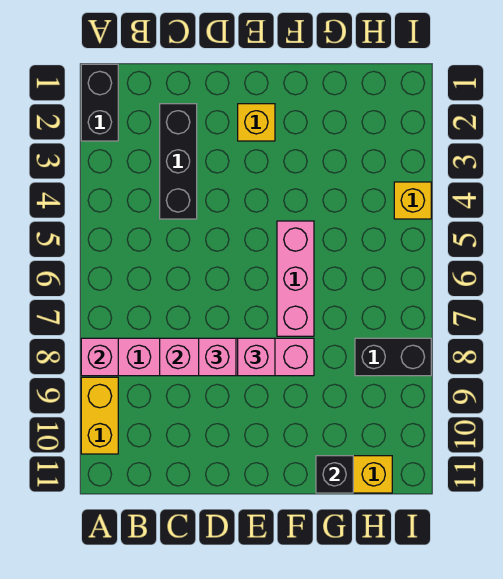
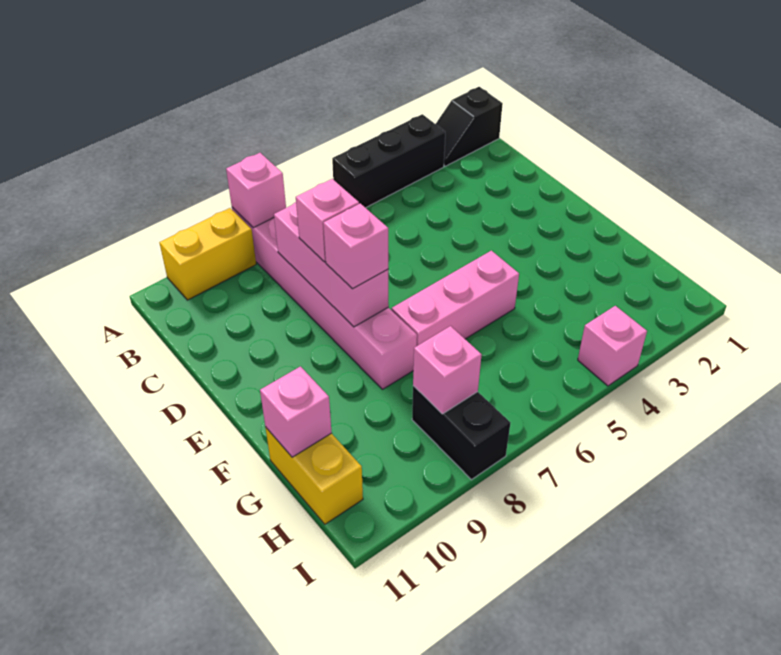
black brick A1:A2 level 1 -> black slope A1:A2 level 1 top 1
black brick C2:C4 level 1 -> black brick A3:A5 level 1
yellow brick E2 level 1 -> none
black brick G11 level 2 -> pink brick G11 level 2
none -> pink brick H8 level 2
yellow brick I4 level 1 -> pink brick I4 level 1

